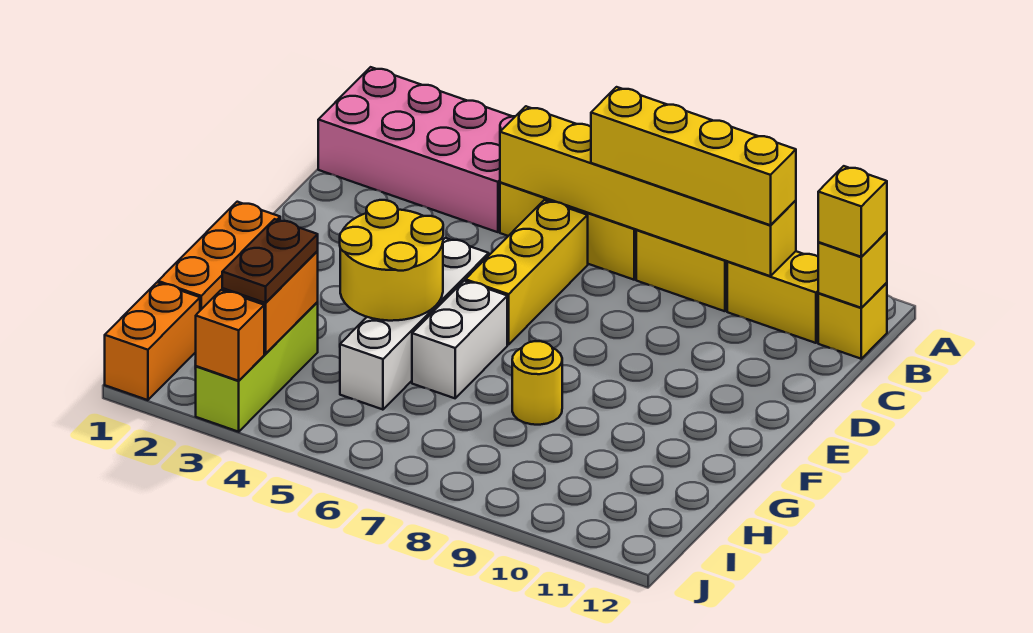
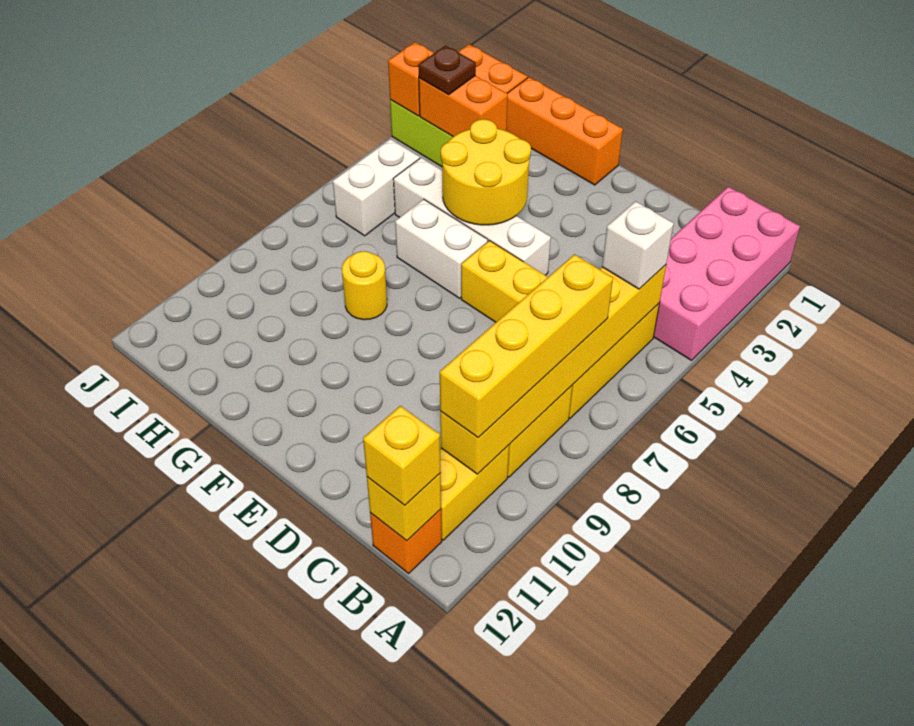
none -> white brick B5 level 3
yellow brick B12 level 1 -> orange brick B12 level 1
brown plate H3:I3 level 3 -> brown plate I3 level 3
none -> white brick I5:I6 level 1

